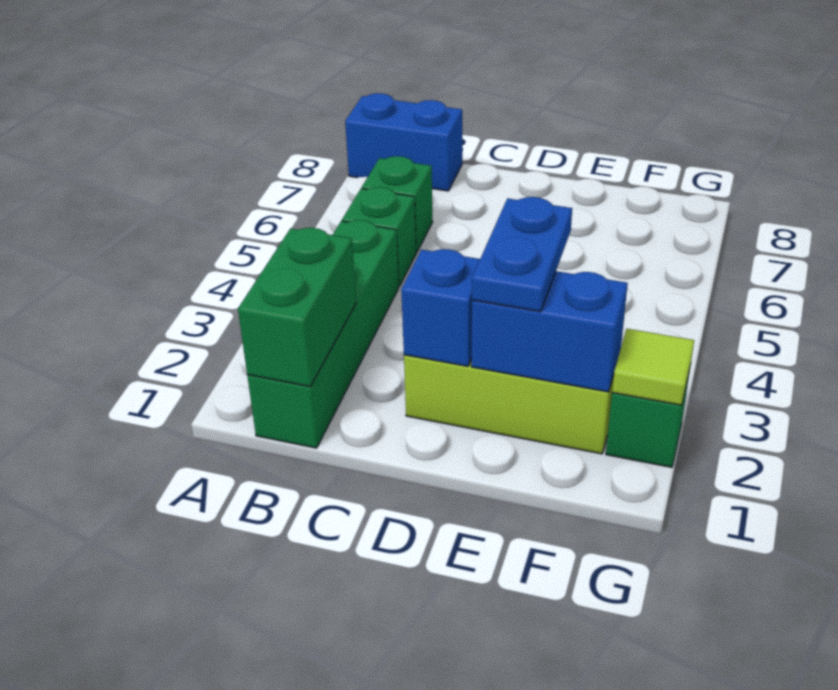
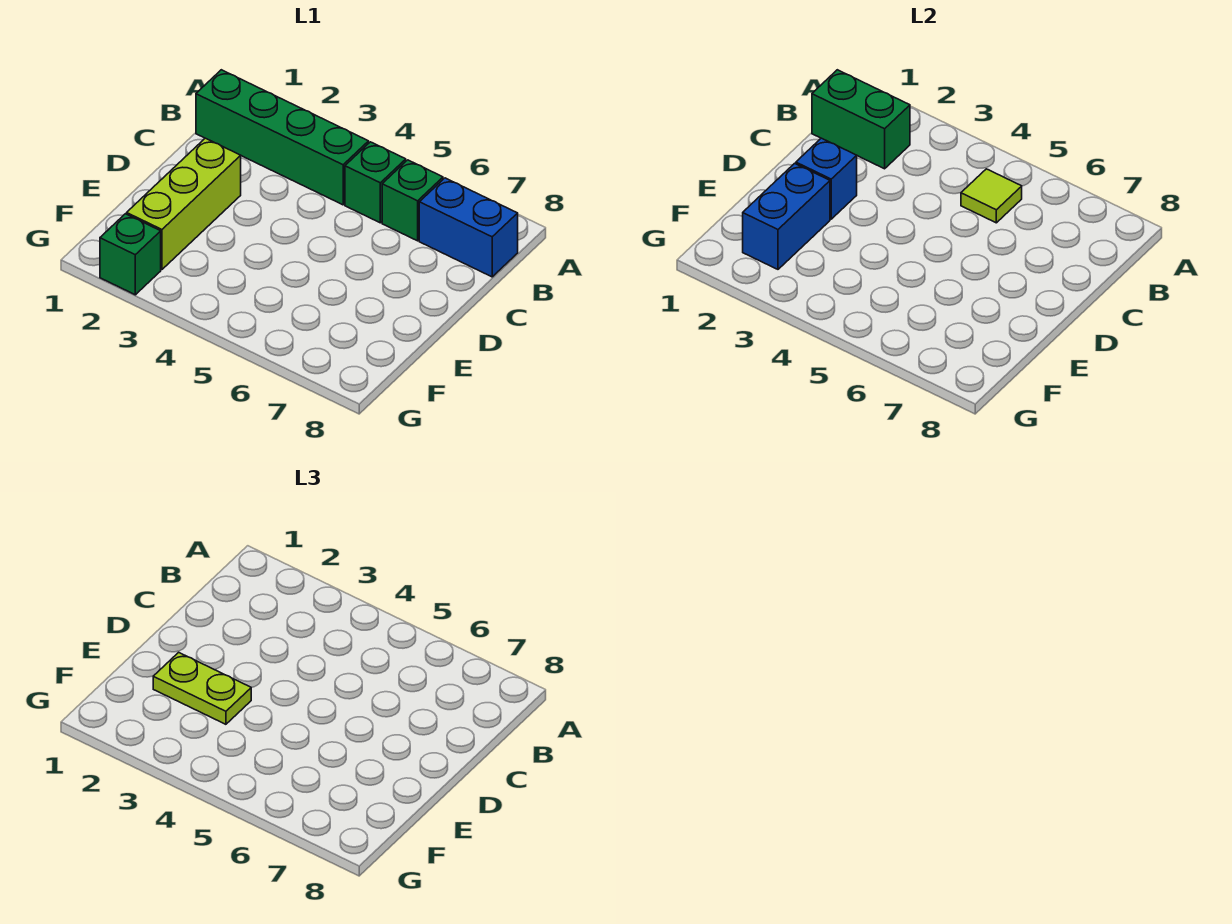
blue brick A8:B8 level 1 -> blue brick B7:B8 level 1
blue plate E2:E3 level 3 -> lime plate E2:E3 level 3
lime tile G2 level 2 -> lime tile B5 level 2

